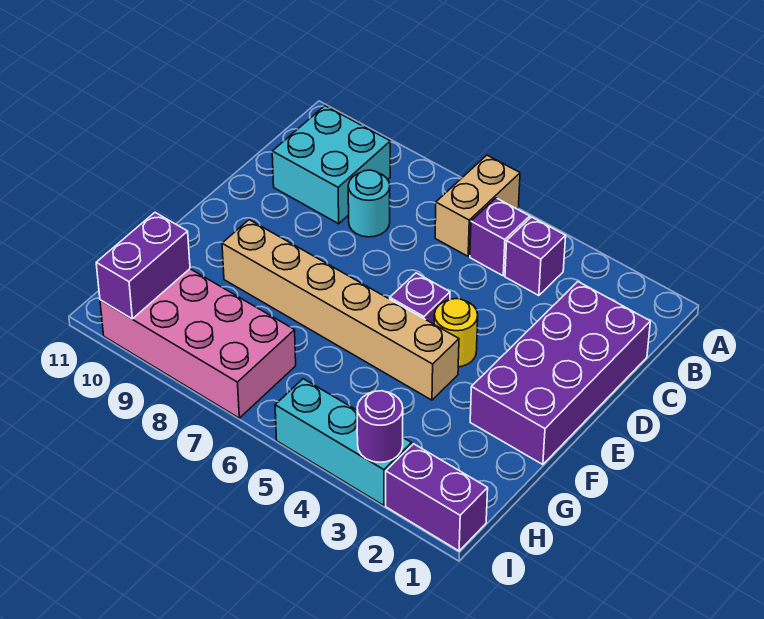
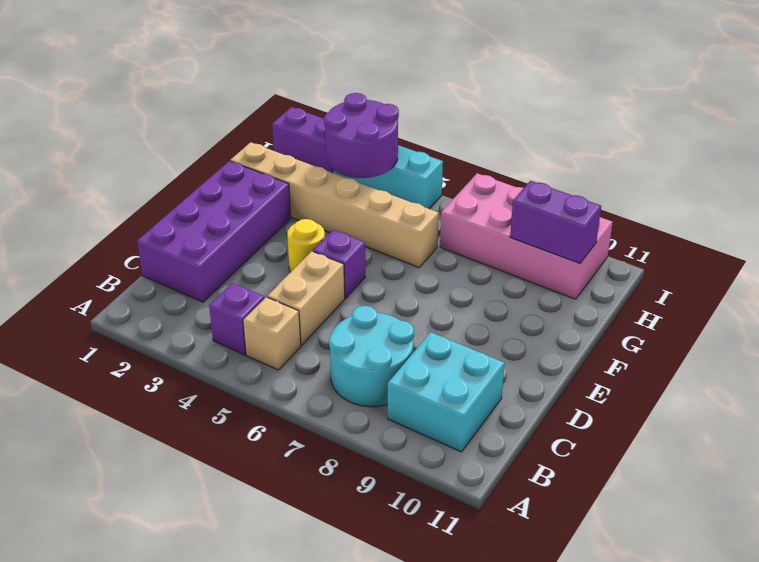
tan brick A6:B6 level 1 -> tan brick C5:D5 level 1
purple brick B5 level 1 -> tan brick B5 level 1
cyan round brick C8 level 1 -> cyan round brick B7:C8 level 1
tan brick F4:F9 level 1 -> tan brick G1:G6 level 1
purple brick H10:I10 level 2 -> purple brick H9:H10 level 2
purple round brick I3 level 2 -> purple round brick H3:I4 level 2

